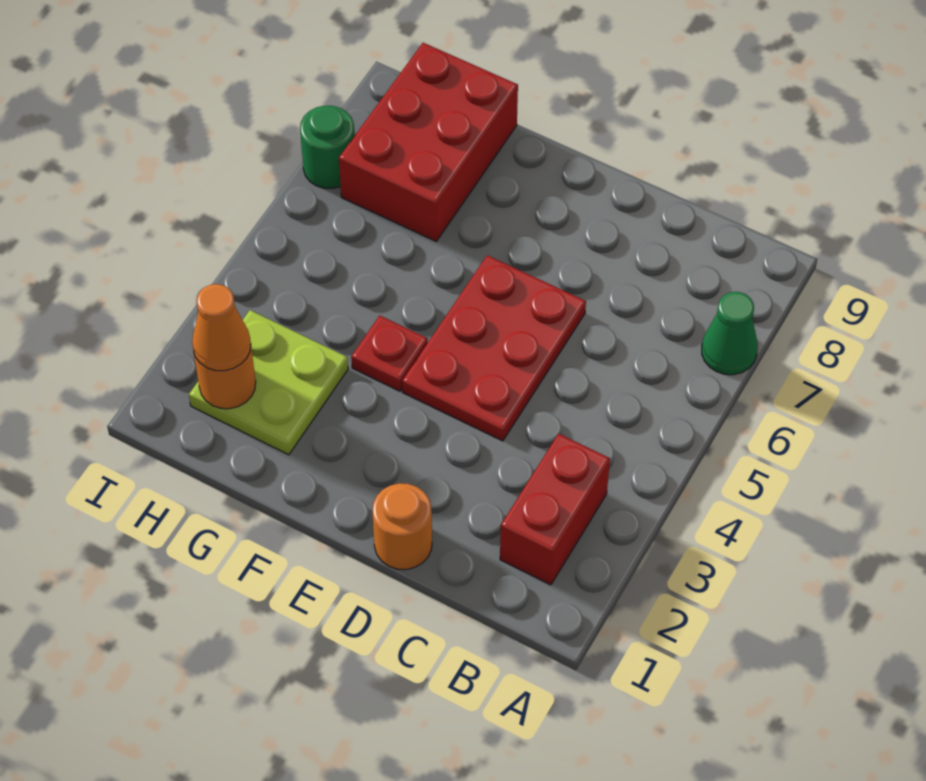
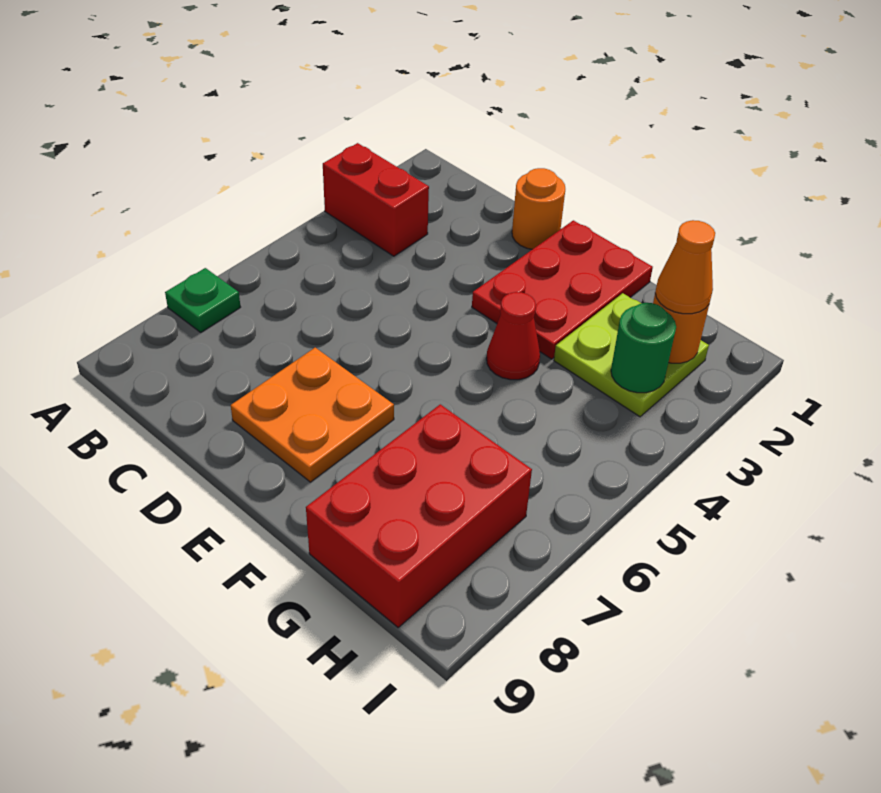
green cone A7 level 1 -> green plate A7 level 1
red brick B2:B3 level 1 -> red brick A3:B3 level 1
red plate D4:E6 level 1 -> red plate E1:F3 level 1
none -> orange plate D7:E8 level 1
red plate F4 level 1 -> red cone F4 level 1
green round brick I7 level 1 -> green round brick H3 level 2

